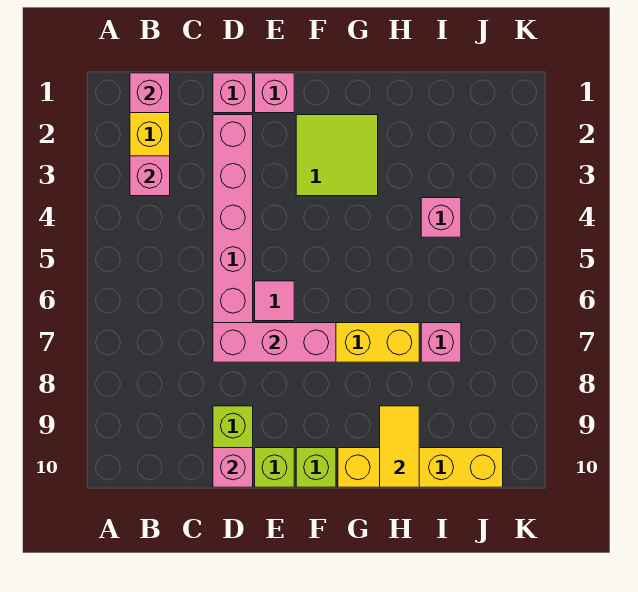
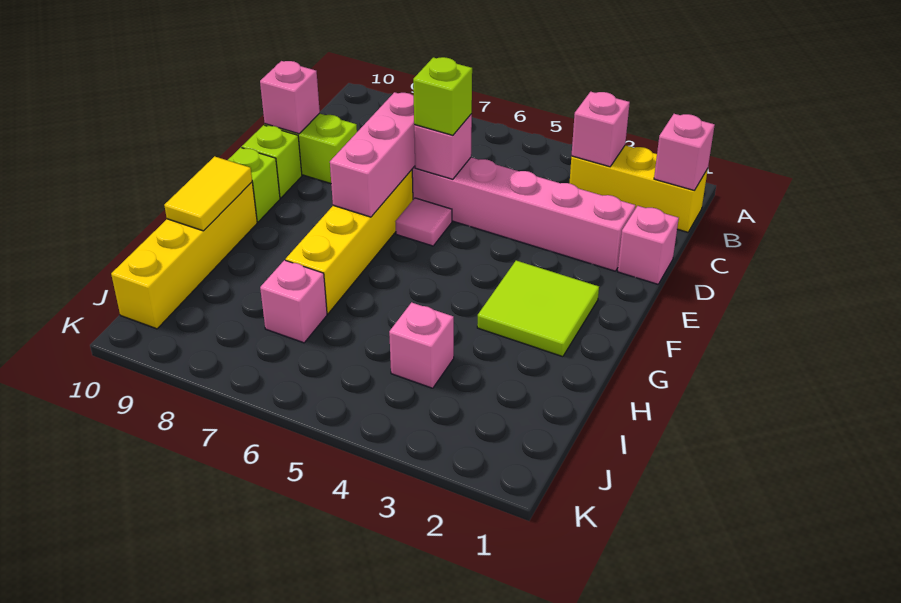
none -> lime brick D6 level 3
pink brick E1 level 1 -> pink brick D6 level 2
yellow tile H9:H10 level 2 -> yellow tile G10:H10 level 2

